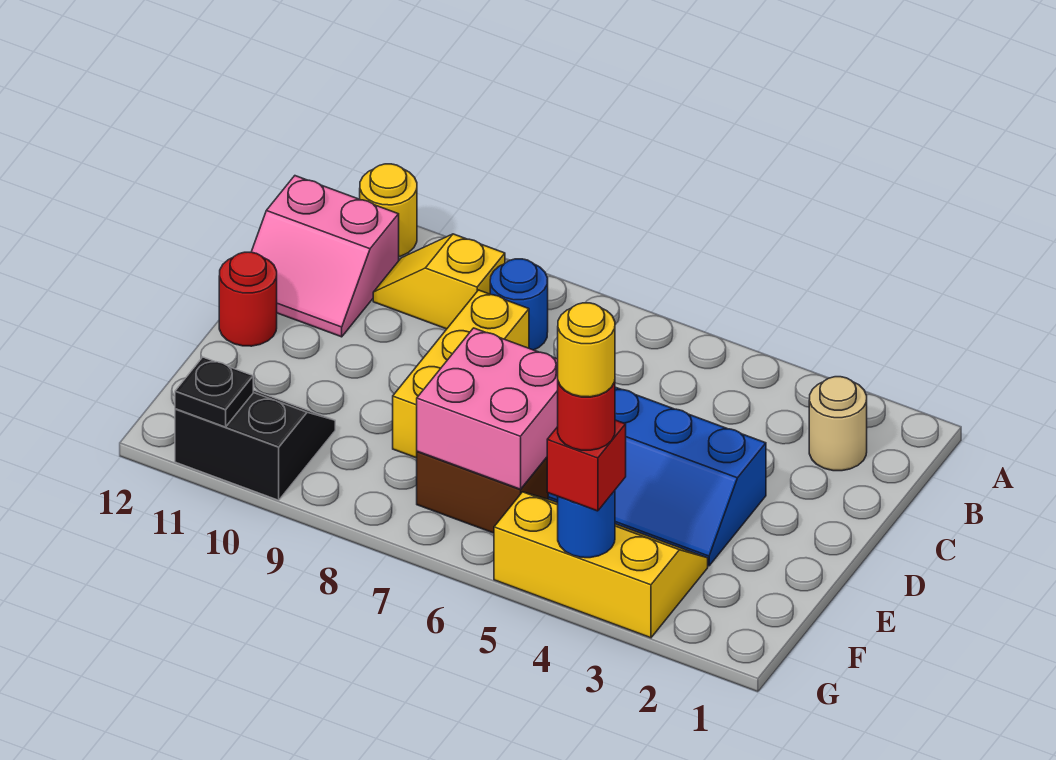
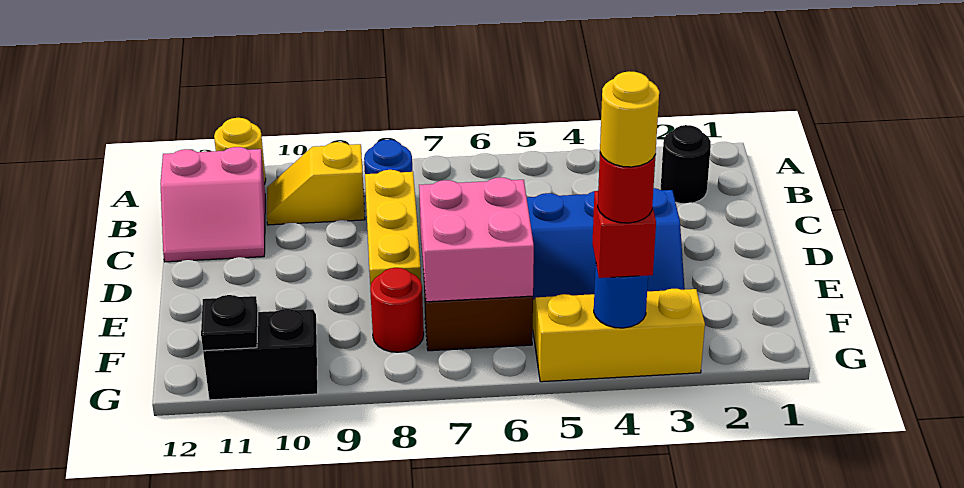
tan round brick B2 level 1 -> black round brick B2 level 1
red round brick D12 level 1 -> red round brick F8 level 1

